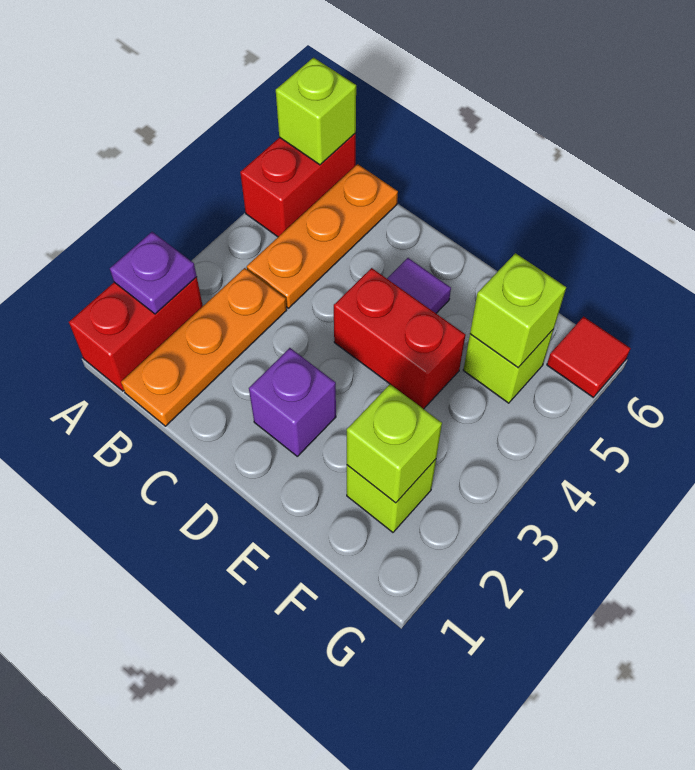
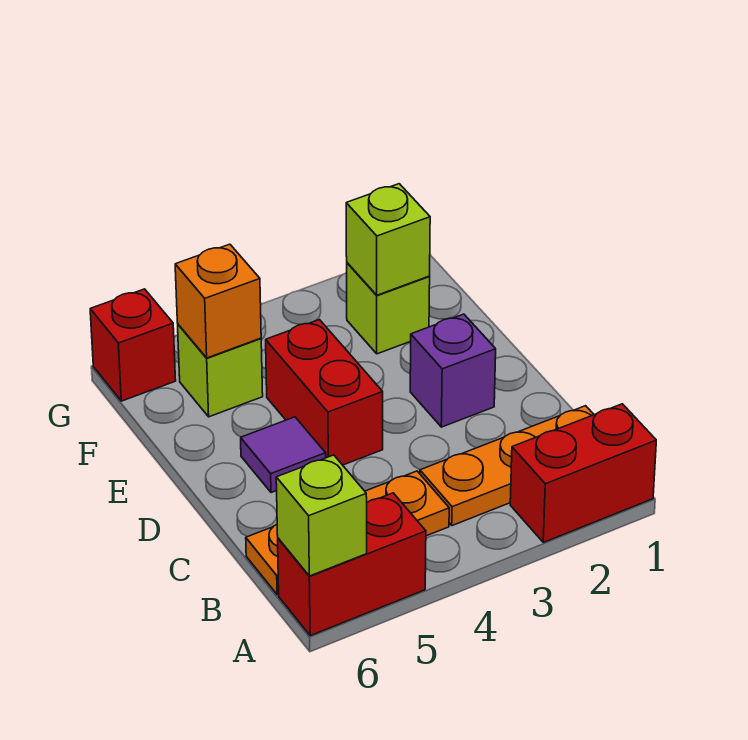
purple plate A2 level 2 -> none
lime brick F5 level 2 -> orange brick F5 level 2
red tile G6 level 1 -> red brick G6 level 1

